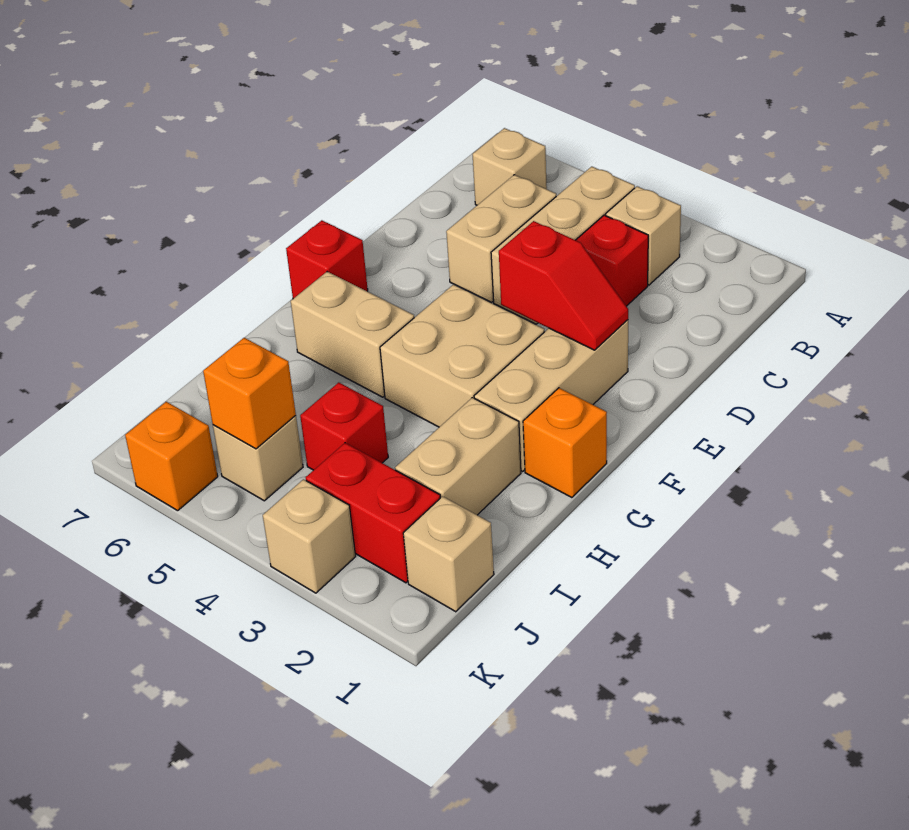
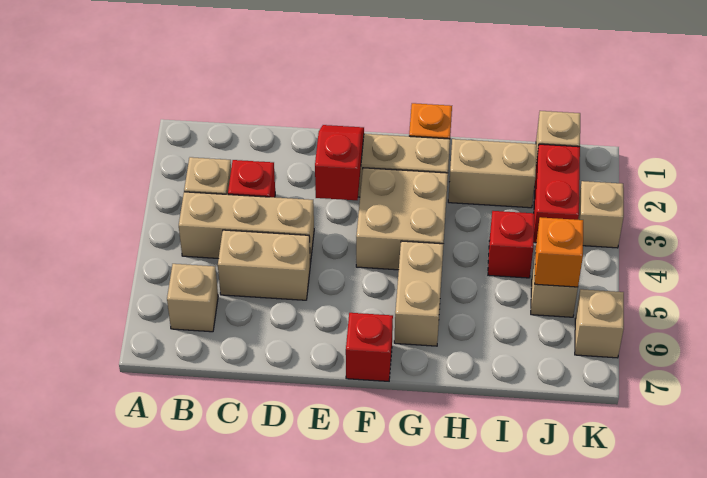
orange brick K6 level 1 -> tan brick K6 level 1

